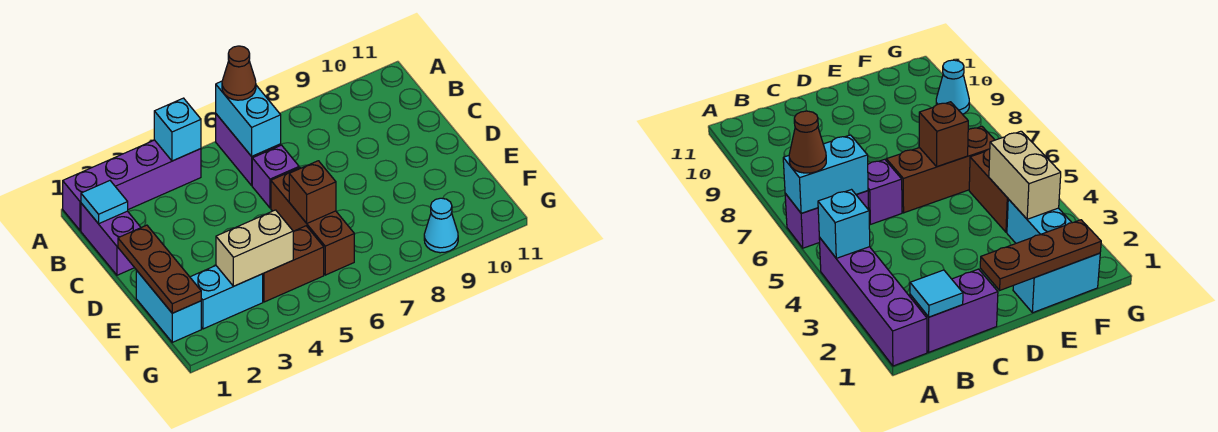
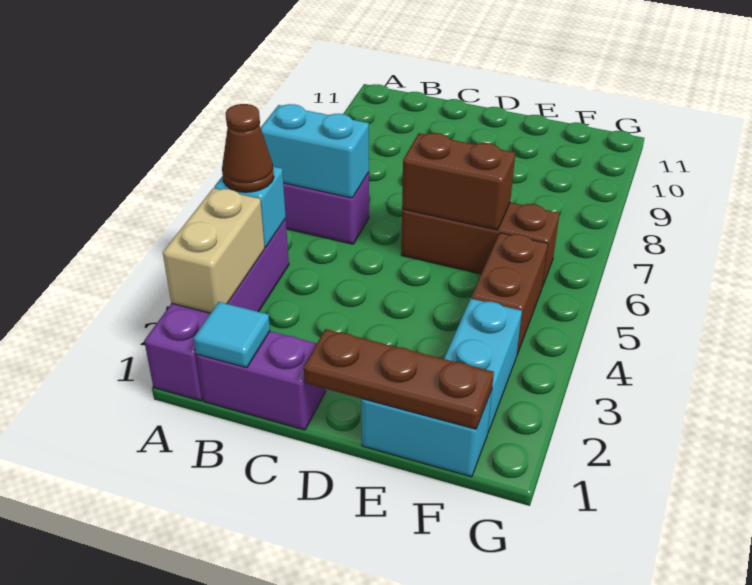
brown cone A6 level 3 -> brown cone A4 level 3
purple brick C6 level 1 -> none
brown brick E6 level 2 -> brown brick D6:E6 level 2
tan brick F3:F4 level 2 -> tan brick A2:A3 level 2
cyan cone G9 level 1 -> none

